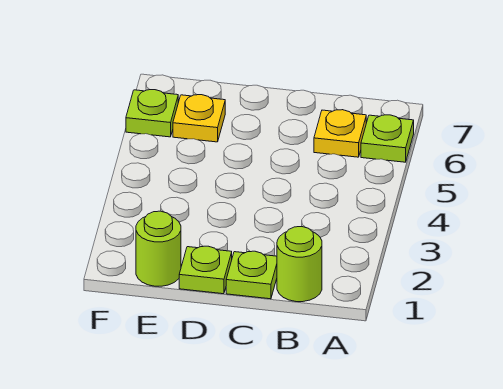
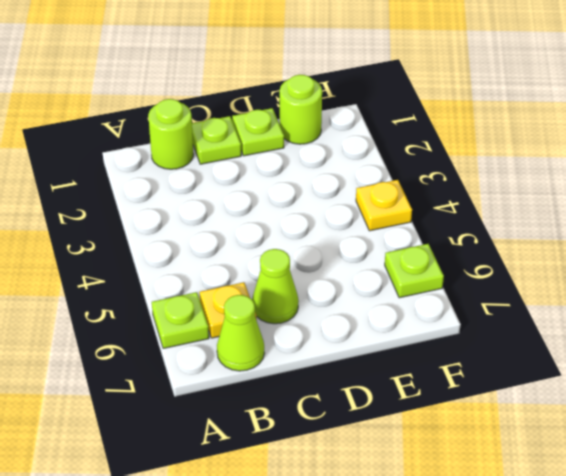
none -> lime cone B7 level 1
none -> lime cone C6 level 1
yellow plate E6 level 1 -> yellow plate F4 level 1

